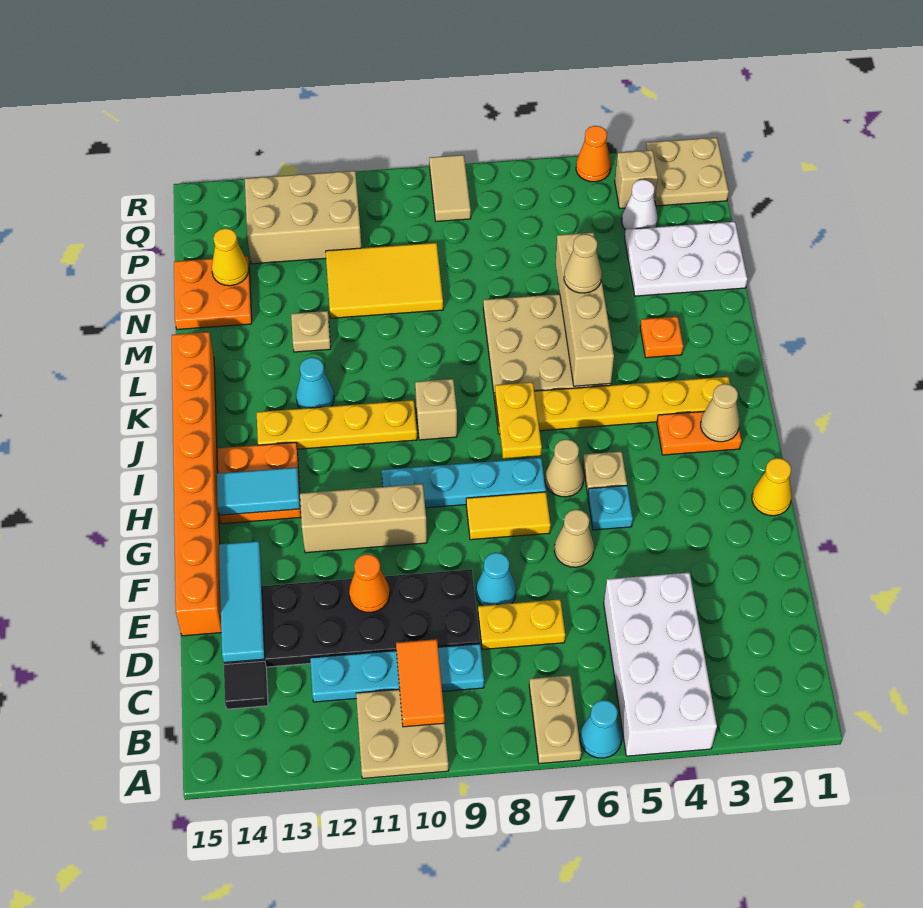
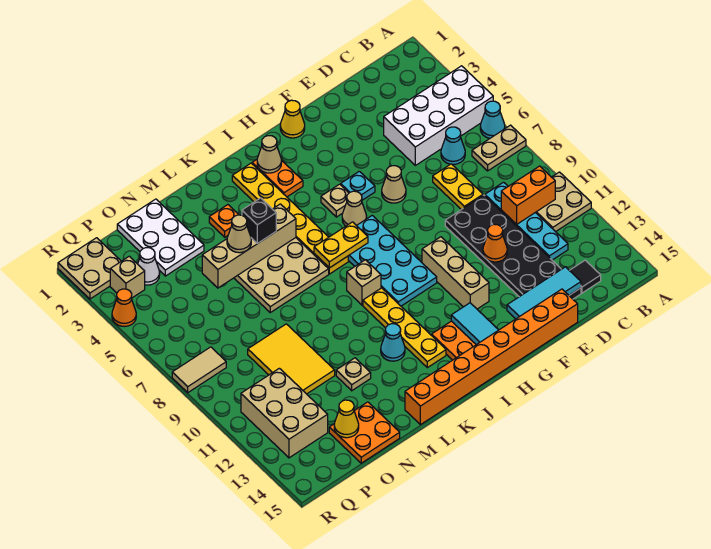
orange tile B10:C10 level 2 -> orange brick B10:C10 level 2
cyan cone E8 level 1 -> cyan cone C6 level 1
yellow tile G7:G8 level 1 -> none
cyan plate H7:H10 level 1 -> cyan plate H7:I10 level 1
none -> black brick L5 level 3

